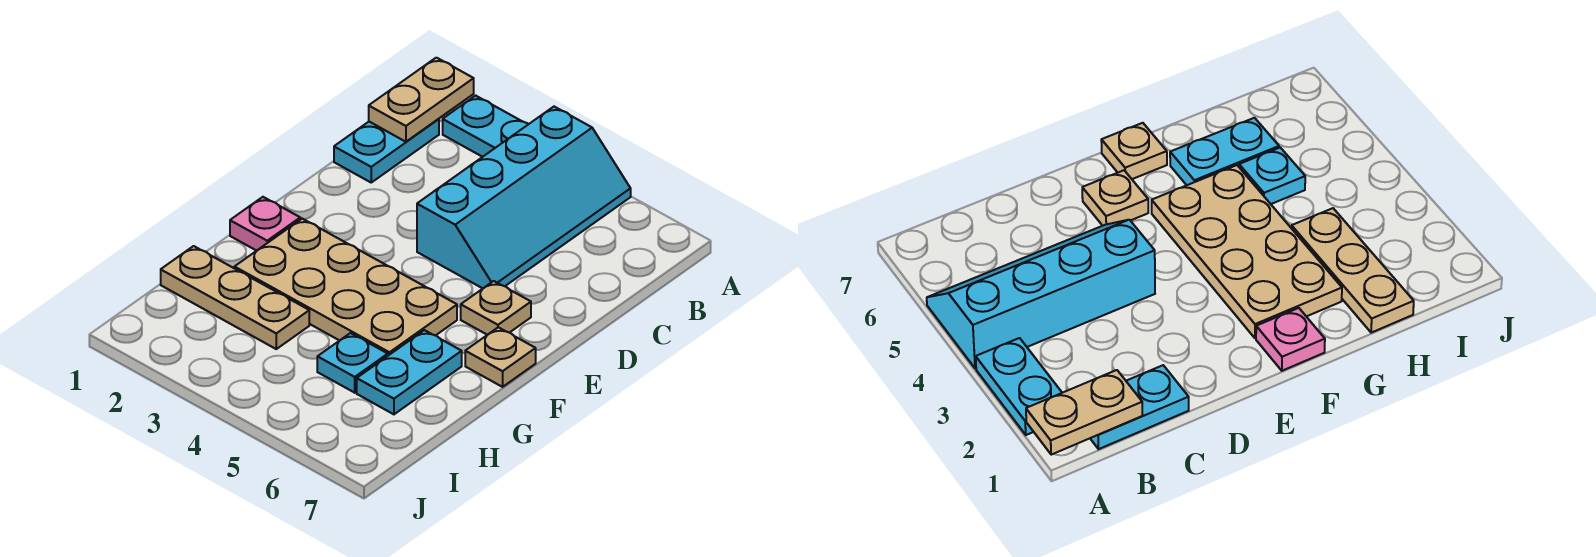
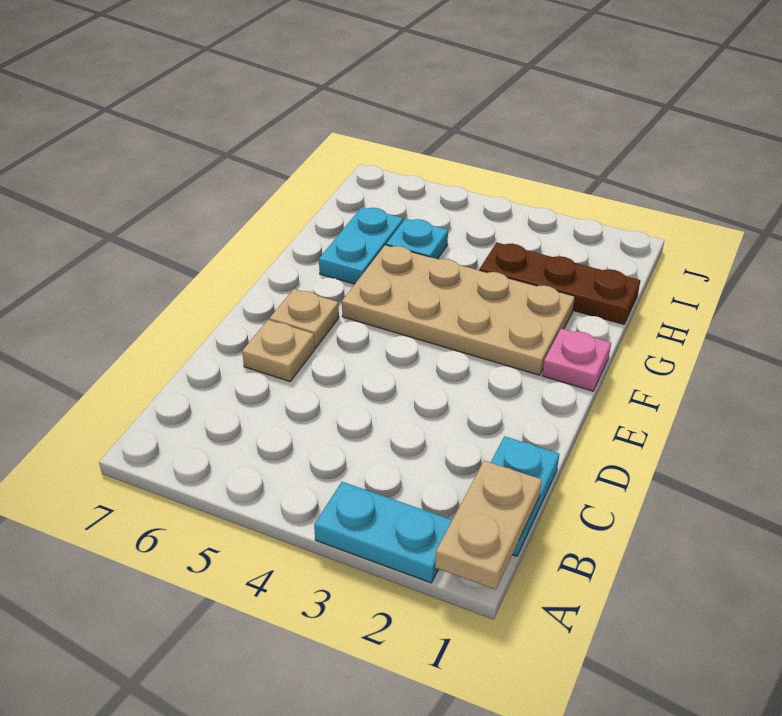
cyan slope A4:D5 level 1 top 4 -> none
tan plate F7 level 1 -> tan plate D6 level 1
tan plate H1:H3 level 1 -> brown plate H1:H3 level 1

